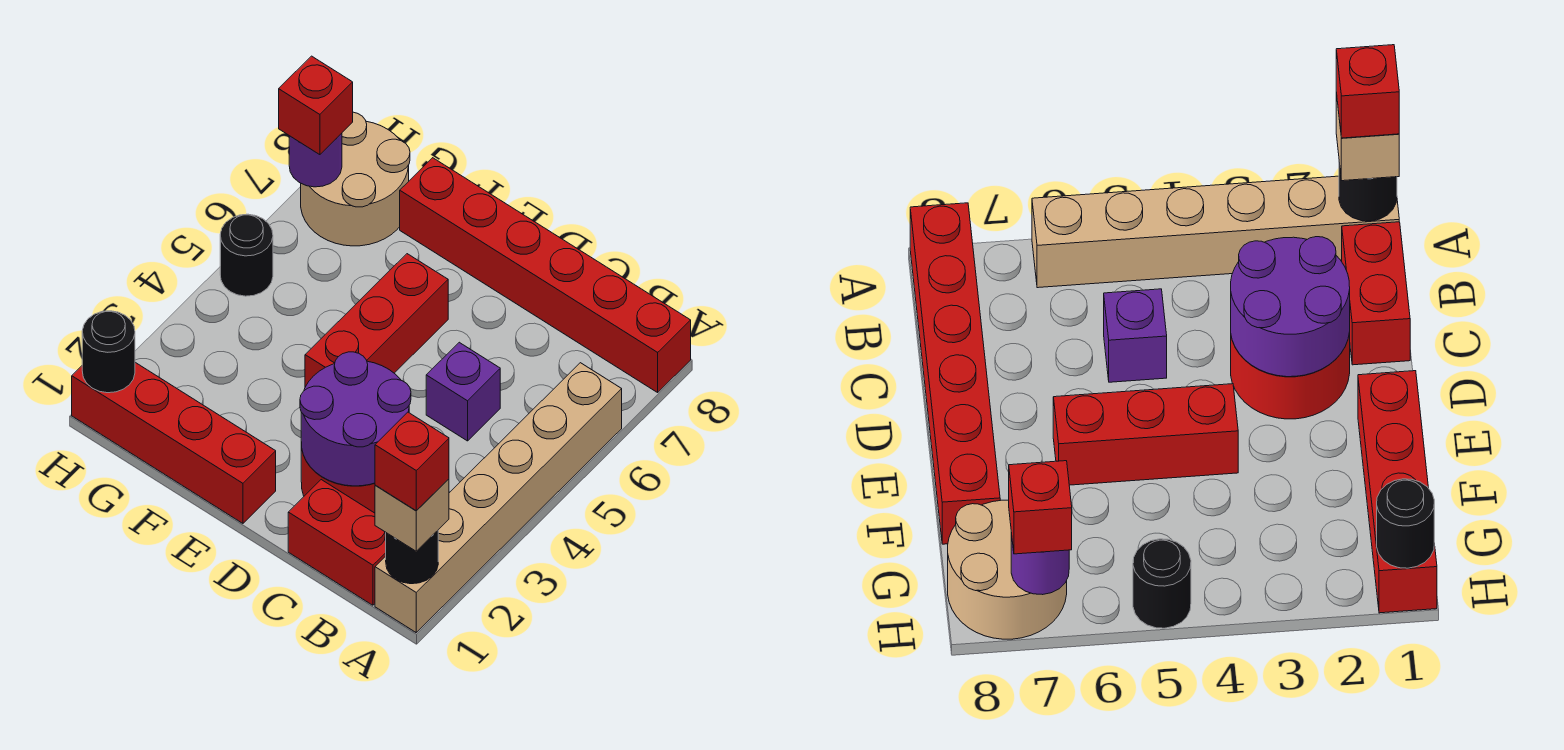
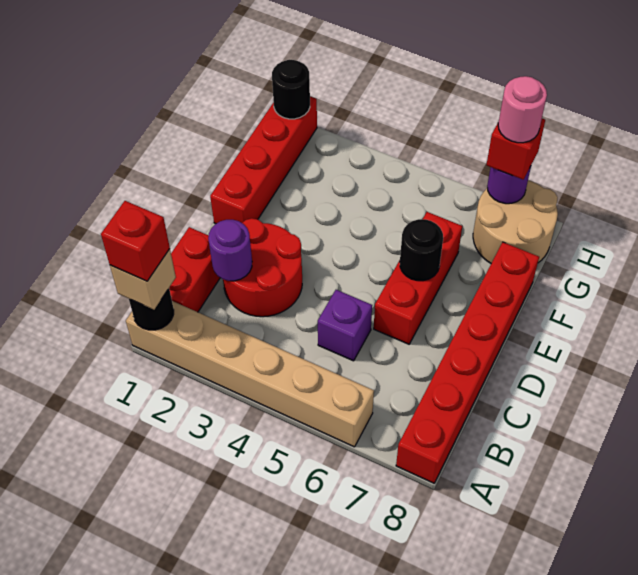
purple round brick C2:D3 level 2 -> purple round brick C2 level 2
red brick E4:E6 level 1 -> red brick D6:F6 level 1
black round brick H5 level 1 -> black round brick E6 level 2
none -> pink round brick H7 level 4

